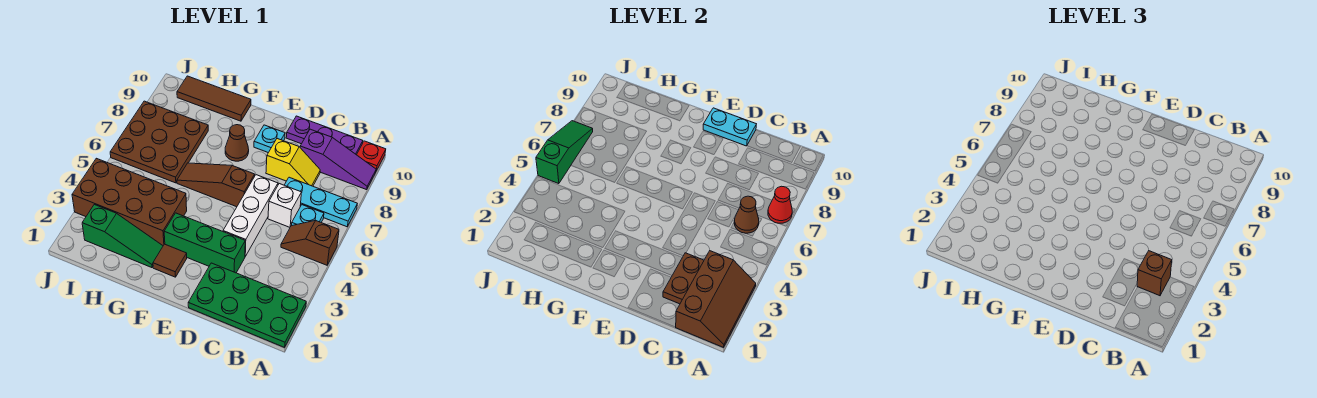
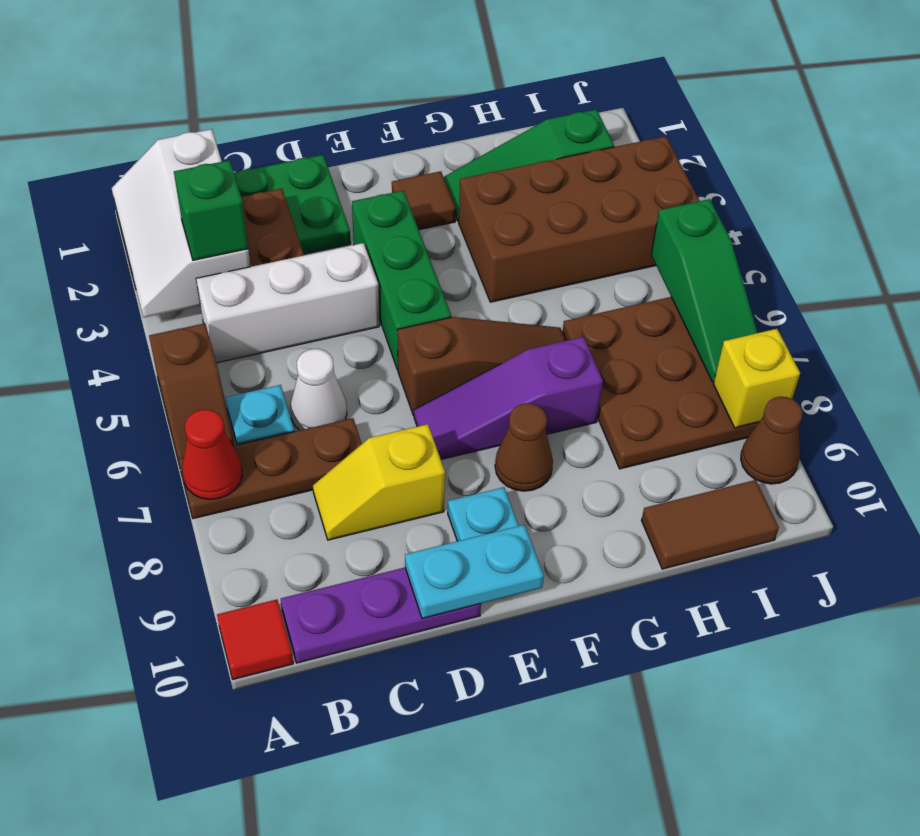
brown slope A1:B3 level 2 top B -> white slope A1:B3 level 2 top B
brown slope A5:B5 level 1 top A -> brown slope A5:A6 level 1 top 5
cyan plate A7:C7 level 1 -> brown plate A7:C7 level 1
purple slope A9:C9 level 1 top C -> purple slope E7:G7 level 1 top G
red plate A10 level 1 -> red tile A10 level 1
brown brick B3 level 3 -> green brick B3 level 3
brown cone B6 level 2 -> brown cone J9 level 1
white brick C6 level 1 -> white cone C6 level 1
green brick D3:F3 level 1 -> green brick E3:E5 level 1
white brick D4:D6 level 1 -> white brick B4:D4 level 1
brown tile G10:I10 level 1 -> brown tile H10:I10 level 1
none -> yellow brick J8 level 2

